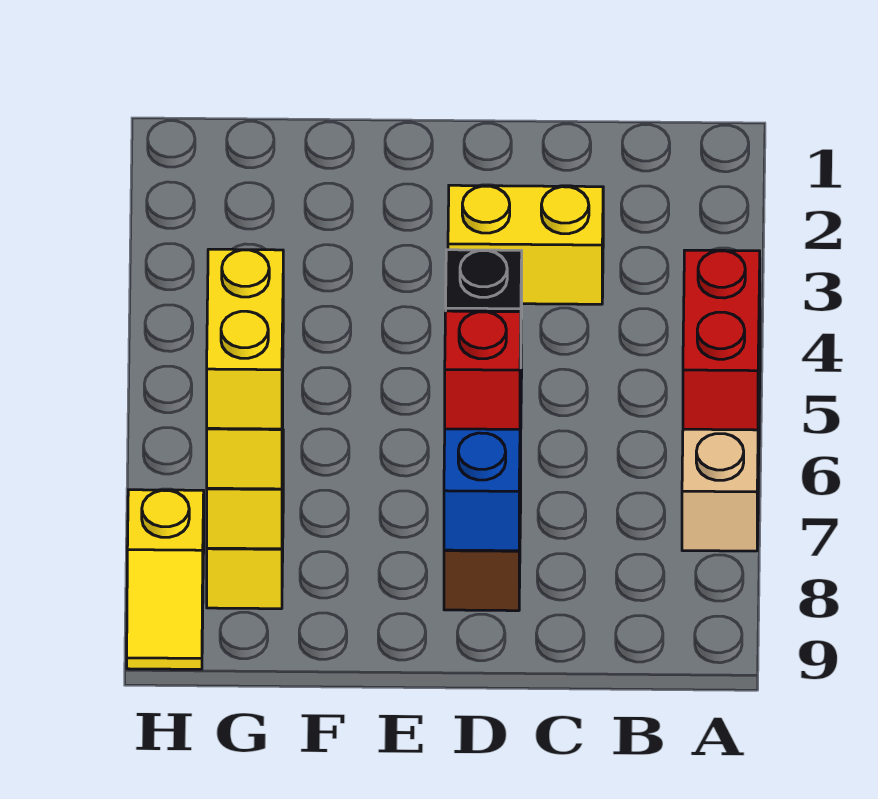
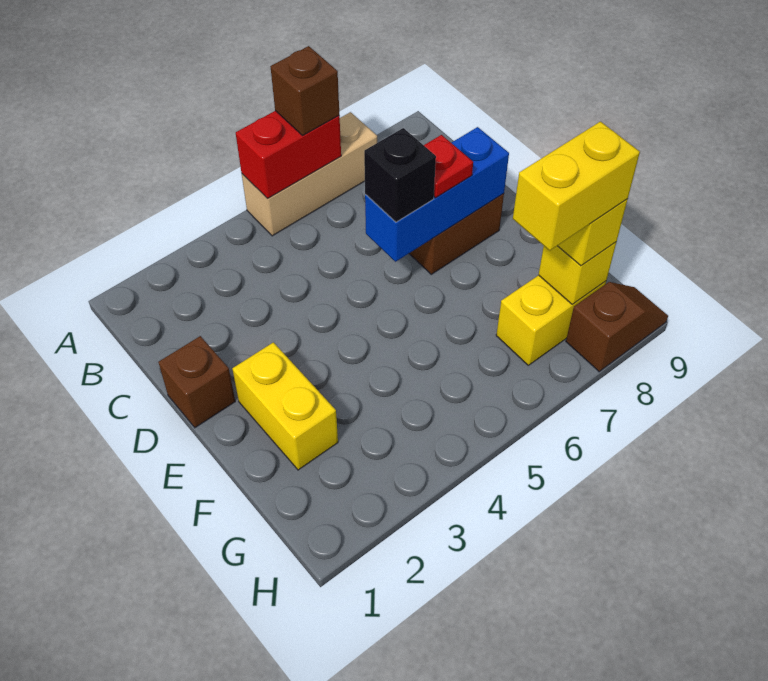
none -> brown brick A6 level 3
yellow brick C3:D3 level 1 -> yellow brick E2:F2 level 1
none -> brown brick D1 level 1
red brick D7 level 3 -> red plate D7 level 3
yellow slope H8:H9 level 1 top 8 -> brown slope H8:H9 level 1 top 8

